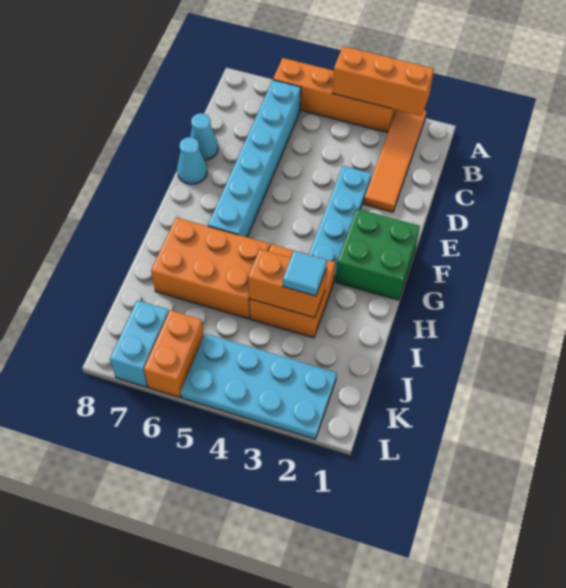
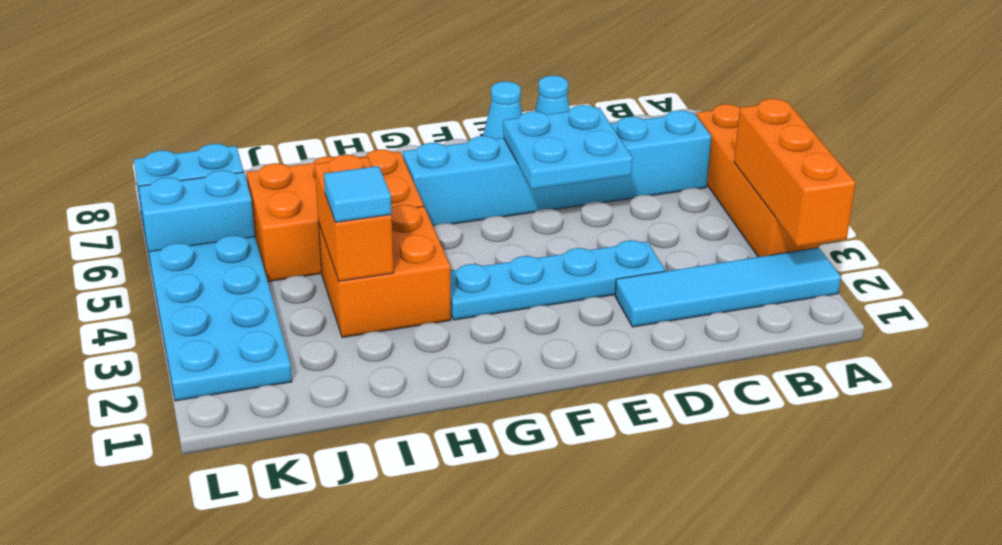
orange tile A2:D2 level 1 -> cyan tile A2:D2 level 1
none -> cyan plate D5:E6 level 2
green brick F1:G2 level 1 -> none
orange brick H5:I7 level 1 -> orange brick H5:J6 level 1
orange brick K6:L6 level 1 -> cyan brick K6:L6 level 1

